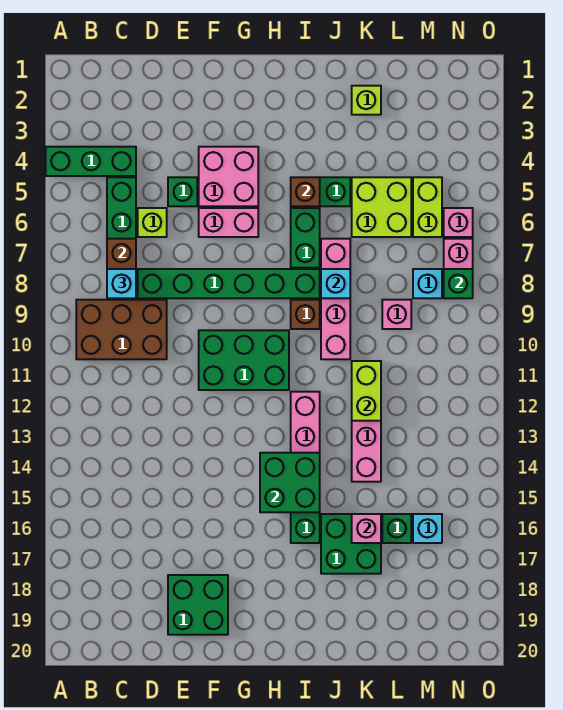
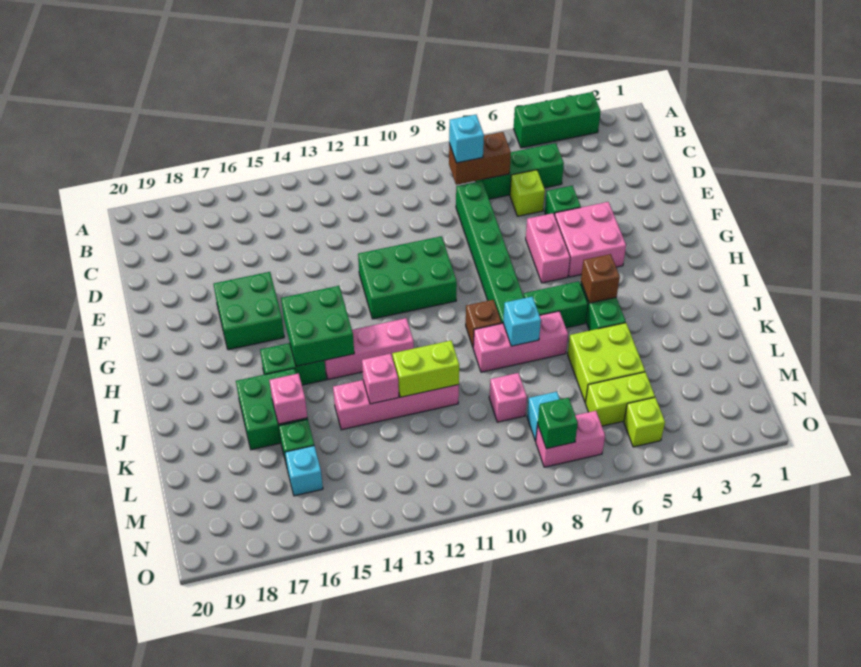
green brick A4:C4 level 1 -> green brick A3:A5 level 1
brown brick B9:D10 level 1 -> none
green brick E18:F19 level 1 -> green brick F16:G17 level 1
green brick F10:H11 level 1 -> green brick F10:G12 level 1
pink brick J7:J10 level 1 -> pink brick J7:J9 level 1
lime brick K2 level 1 -> lime brick N5 level 1
pink brick N6 level 1 -> pink brick K13 level 2

